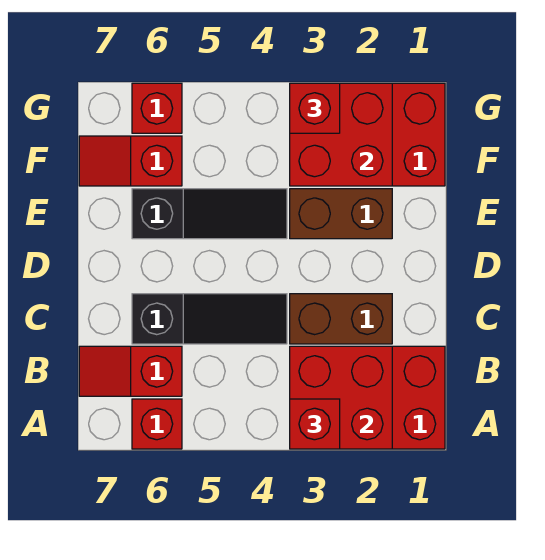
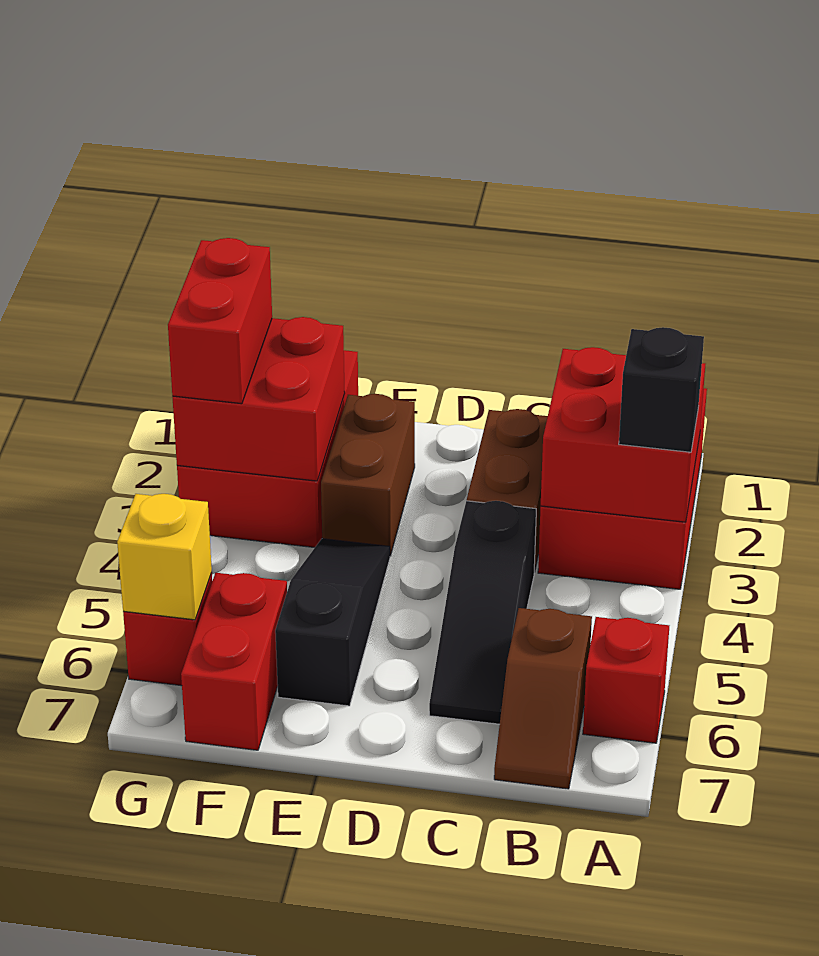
red brick A3 level 3 -> black brick A3 level 3
red slope B6:B7 level 1 top 6 -> brown slope B6:B7 level 1 top 6
black slope C4:C6 level 1 top 6 -> black slope C4:C6 level 1 top 4
red slope F6:F7 level 1 top 6 -> red brick F6:F7 level 1
red brick G3 level 3 -> red brick G2:G3 level 3
none -> yellow brick G6 level 2

